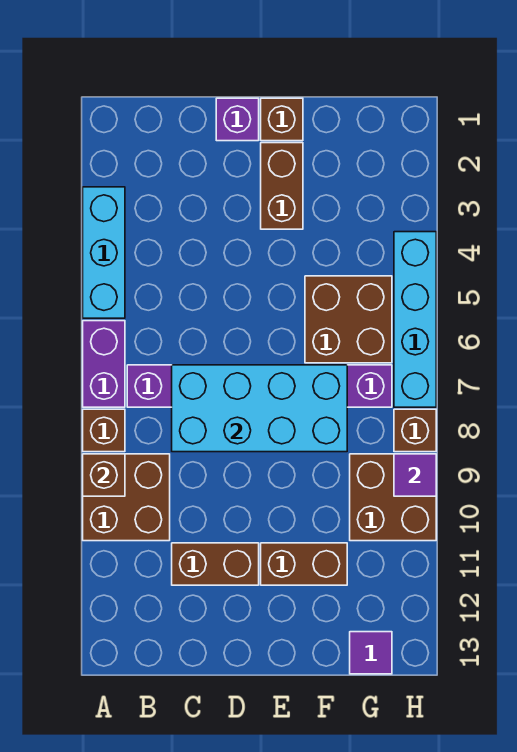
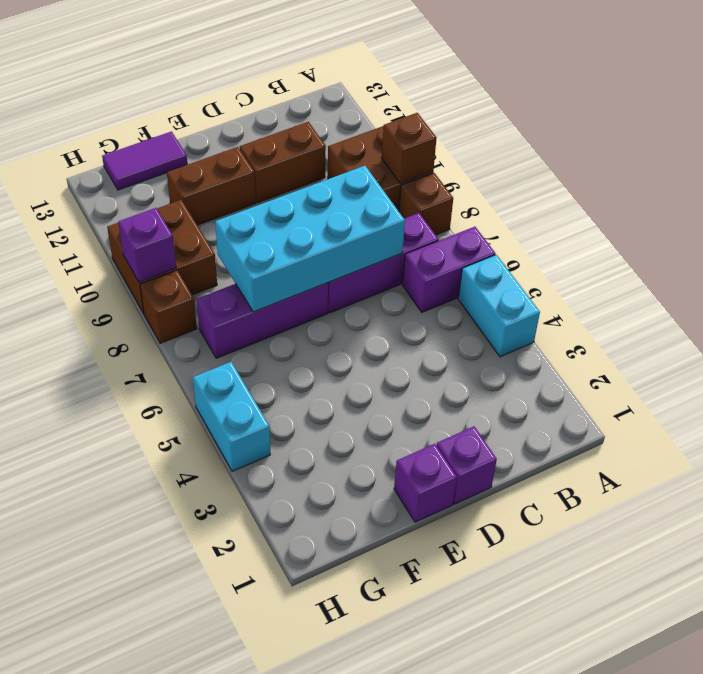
cyan brick A3:A5 level 1 -> cyan brick A4:A5 level 1
purple brick A6:A7 level 1 -> purple brick A6:B6 level 1
brown brick E1 level 1 -> purple brick E1 level 1
brown brick E2:E3 level 1 -> none
brown brick F5:G6 level 1 -> none
purple tile G13 level 1 -> purple tile F13:G13 level 1
cyan brick H4:H7 level 1 -> cyan brick H4:H5 level 1
purple tile H9 level 2 -> purple brick H9 level 2

